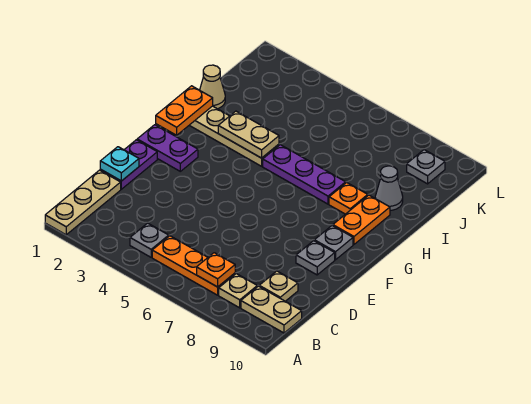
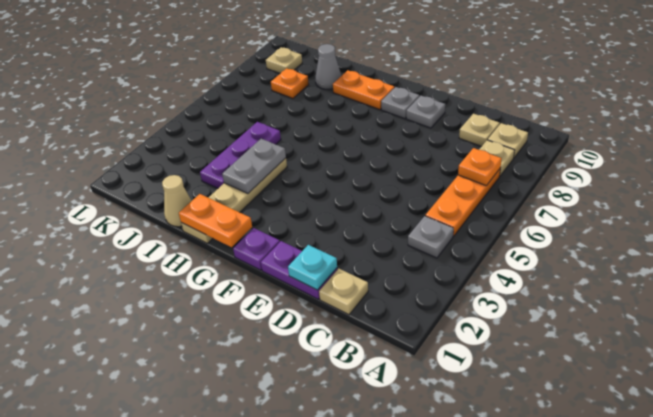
tan plate A1:C1 level 1 -> tan plate C1 level 1
tan plate B9:B10 level 1 -> tan plate B9 level 1
purple plate F1:F2 level 1 -> purple plate F1 level 1
tan plate H3:H4 level 2 -> grey plate H3:H4 level 2
purple plate H5:H7 level 1 -> purple plate I3:I5 level 1
orange plate H8 level 1 -> orange plate J8 level 1
grey plate K9 level 1 -> tan plate K9 level 1

